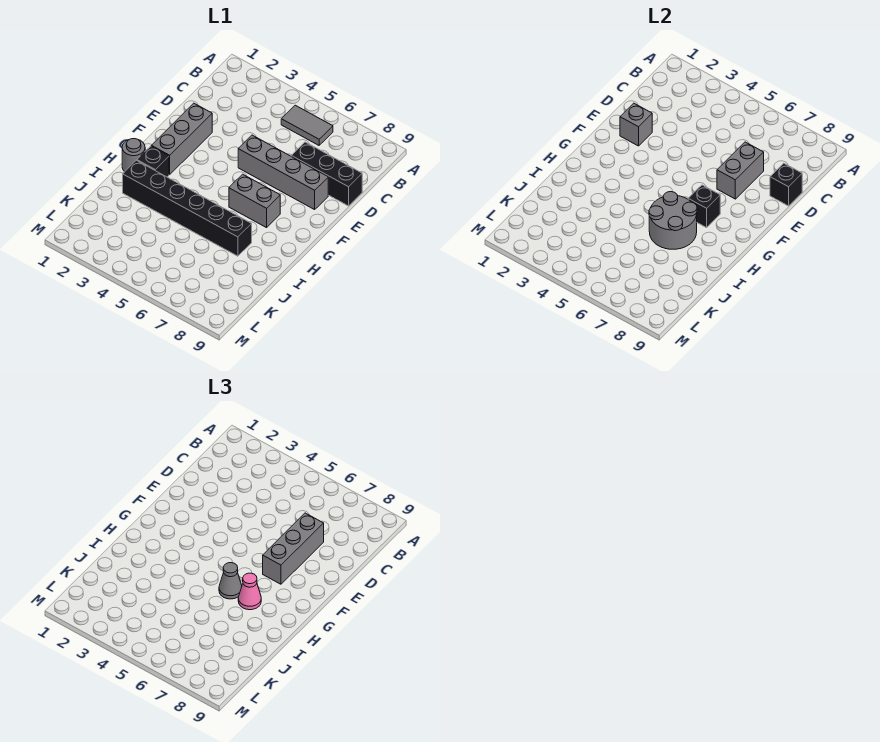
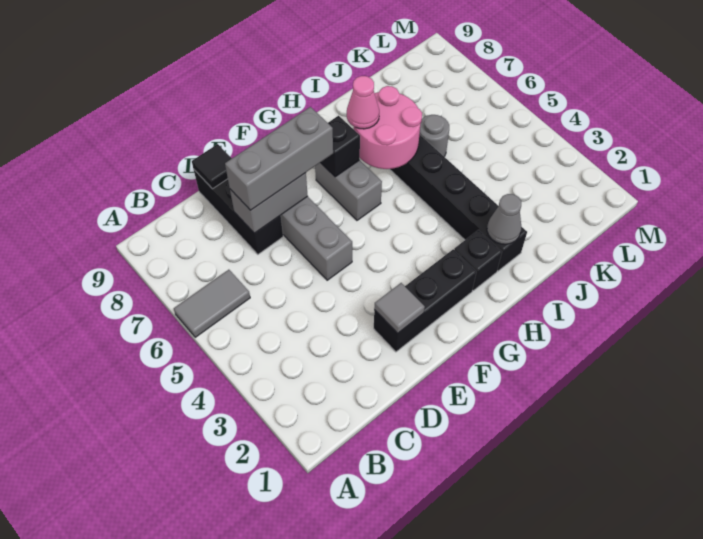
grey tile B5:B6 level 1 -> grey tile A6:B6 level 1
black brick D9 level 2 -> black tile D9 level 2
grey brick E2:G2 level 1 -> black brick E2:G2 level 1
grey brick E2 level 2 -> grey tile E2 level 2
grey round brick H1 level 1 -> grey round brick J6 level 1
grey round brick H6:I7 level 2 -> pink round brick H6:I7 level 2
grey cone H6 level 3 -> grey cone I2 level 2

